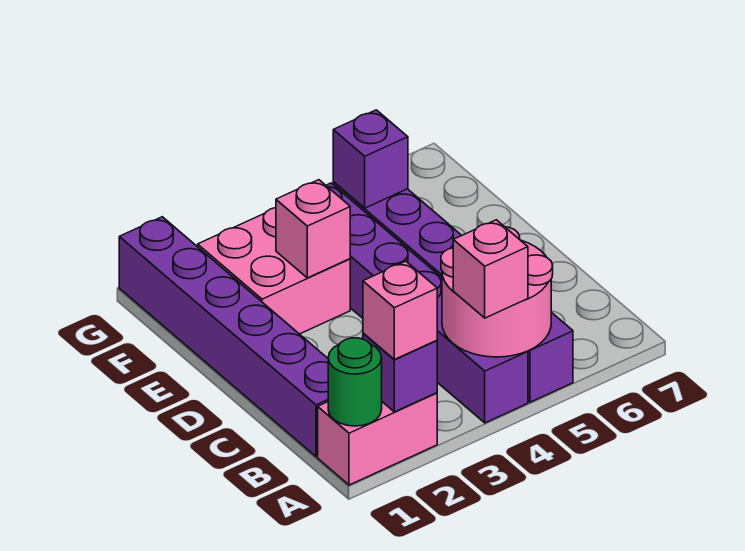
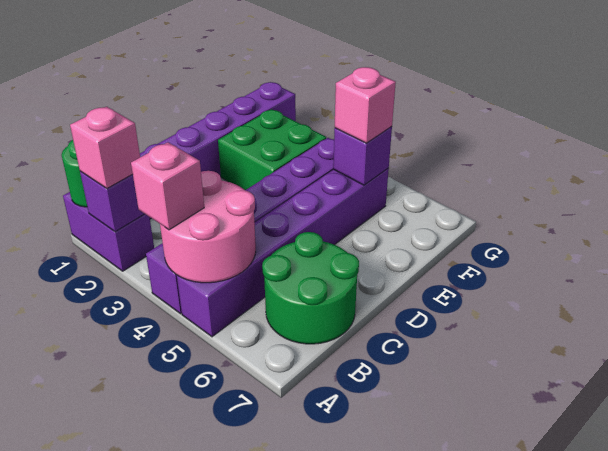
pink brick A1:A2 level 1 -> purple brick A1:A2 level 1
none -> green round brick B6:C7 level 1
pink brick E2:F3 level 1 -> green brick E2:F3 level 1
pink brick E3 level 2 -> pink brick F5 level 3

